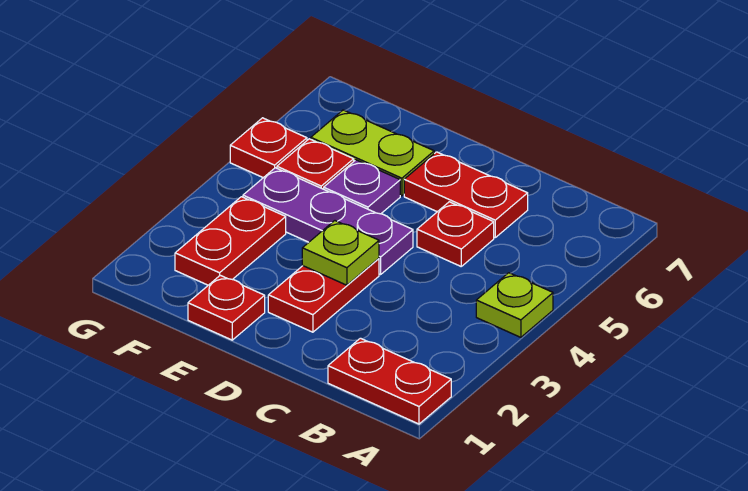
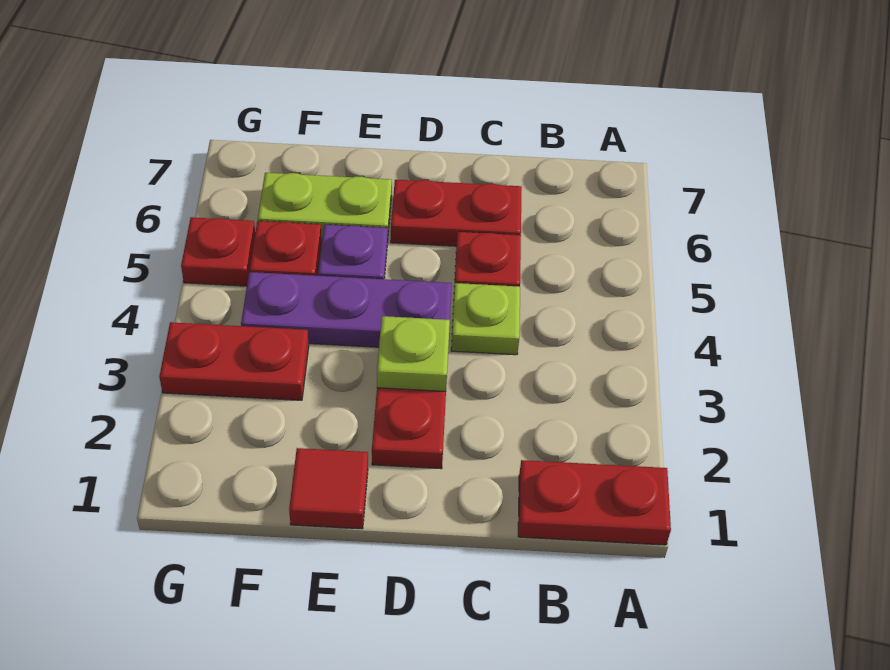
lime plate A4 level 1 -> lime plate C4 level 1
red plate E1 level 1 -> red tile E1 level 1
red plate F2:F3 level 1 -> red plate F3:G3 level 1

